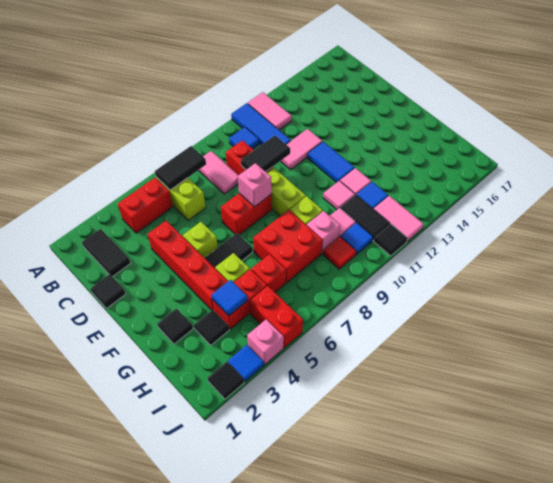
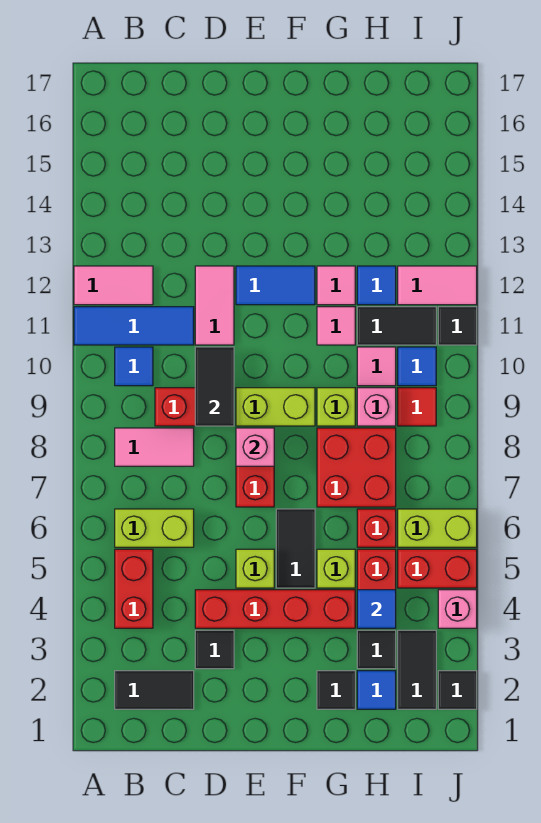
black tile B6:B7 level 2 -> black tile I2:I3 level 1
black tile D1 level 1 -> black tile D3 level 1
none -> lime brick I6:J6 level 1
blue tile J3 level 1 -> blue tile H2 level 1

